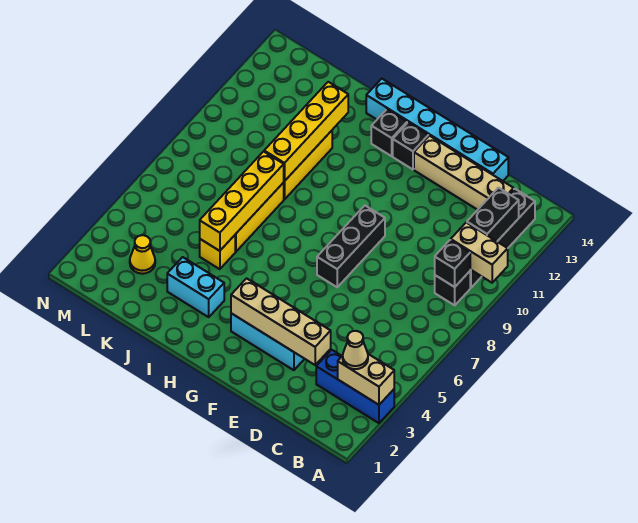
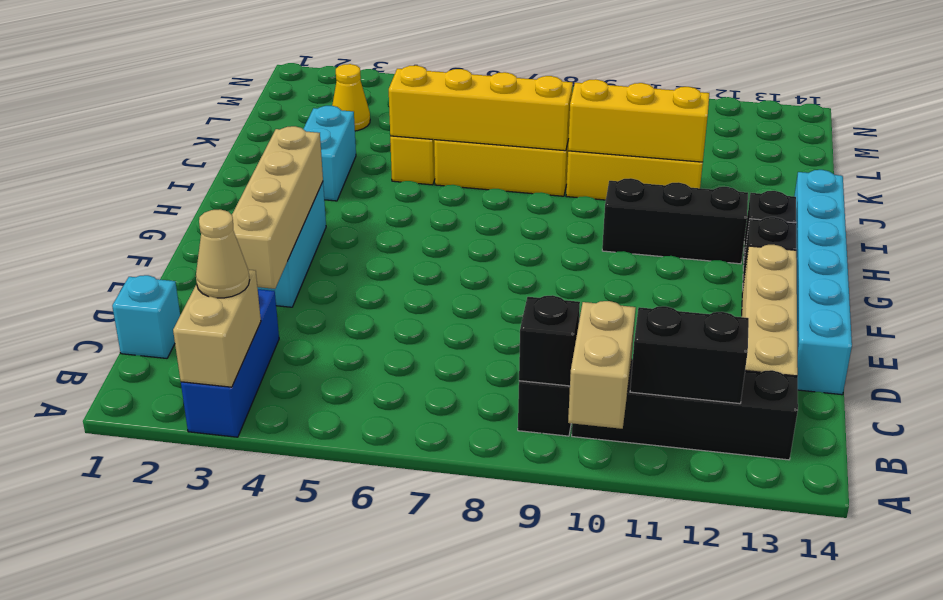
none -> cyan brick C1 level 1
black brick F7:F9 level 1 -> black brick H10:H12 level 1
yellow brick J9:J12 level 2 -> yellow brick J9:J11 level 2

